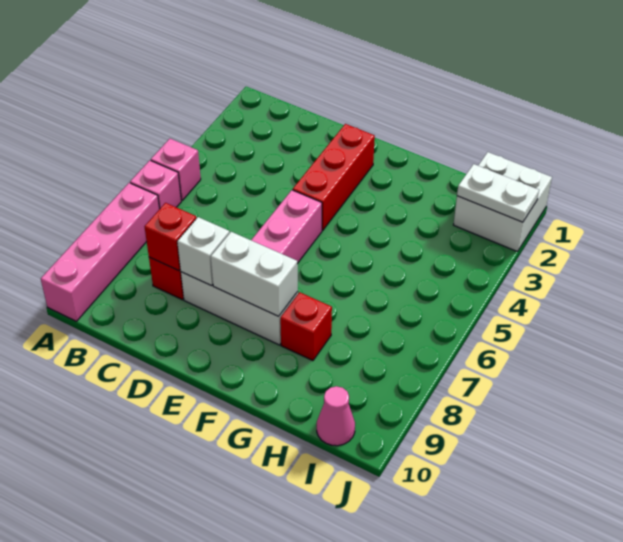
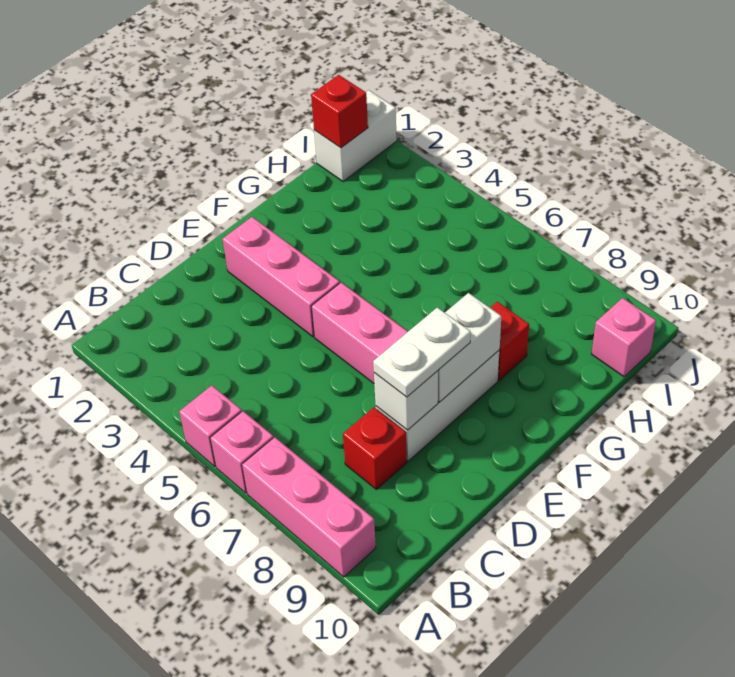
pink brick A7:A10 level 1 -> pink brick A7:A9 level 1
red brick C8 level 2 -> red brick I1 level 2
red brick E2:E4 level 1 -> pink brick E2:E4 level 1
white brick I1:J2 level 1 -> white brick I1:J1 level 1
white plate I2:J2 level 2 -> white plate D8:E8 level 3
pink cone I10 level 1 -> pink brick I10 level 1

